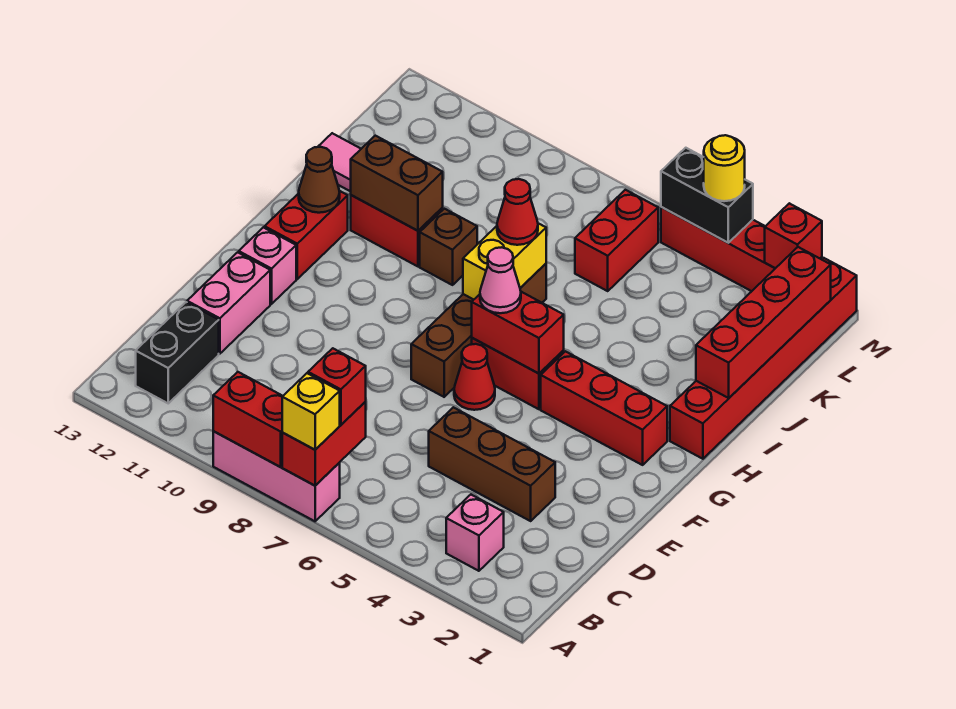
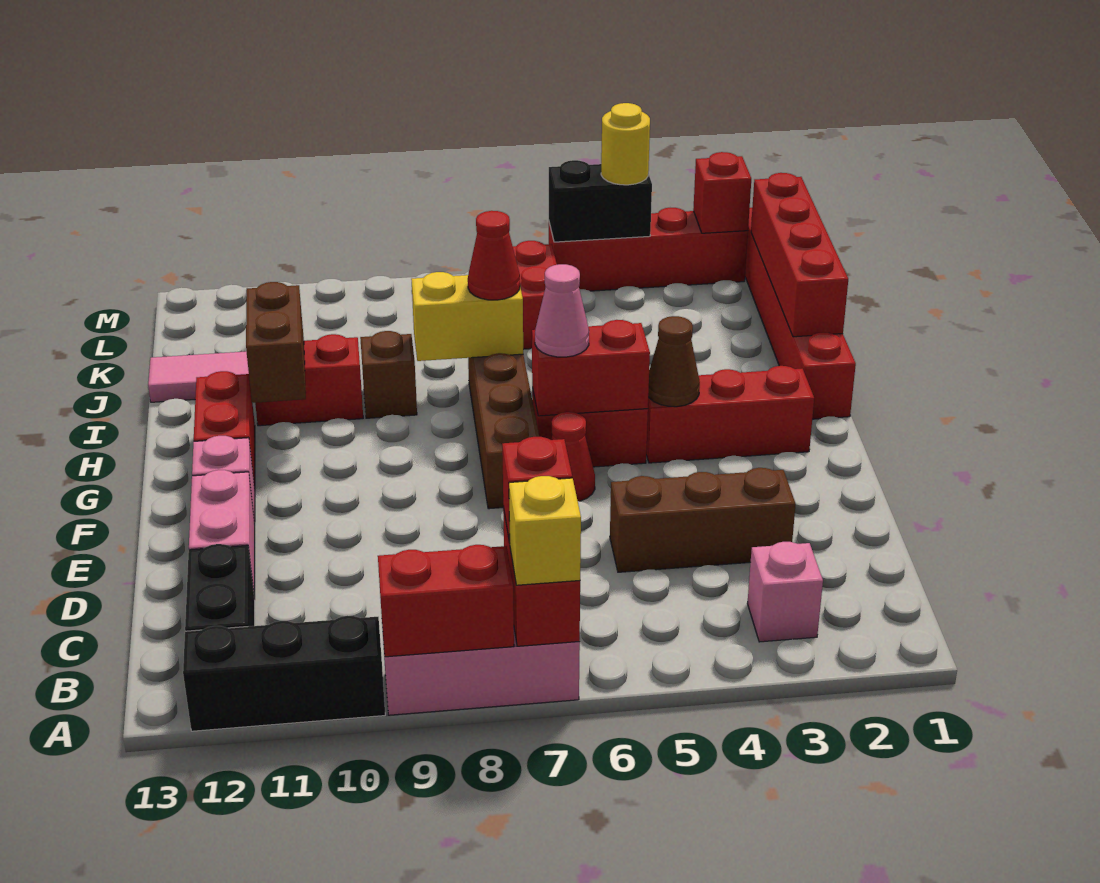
none -> black brick A10:A12 level 1
yellow brick H7:I7 level 2 -> yellow brick I7:I8 level 2
brown cone H12 level 2 -> brown cone G4 level 2
brown brick I10:I11 level 2 -> brown brick H11:I11 level 2

